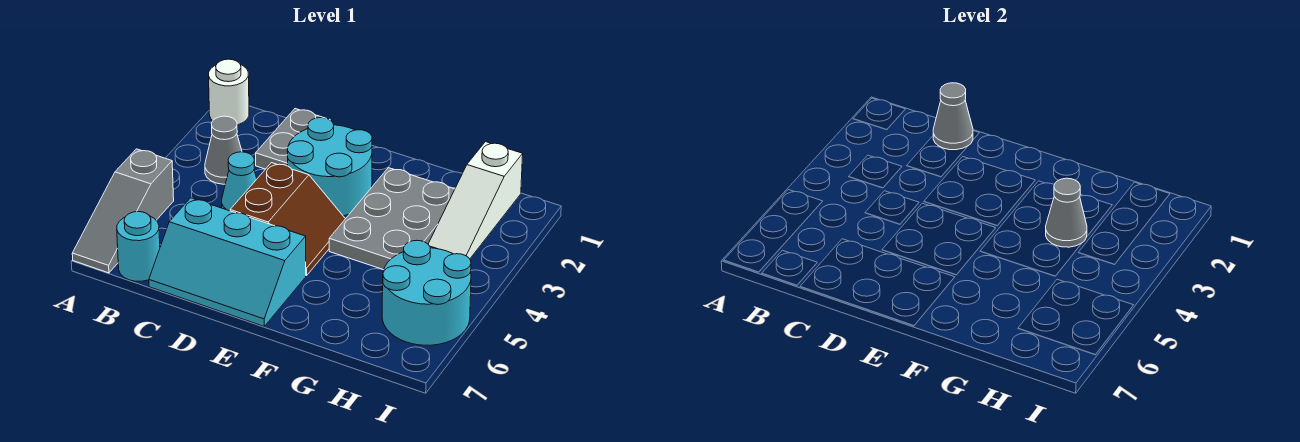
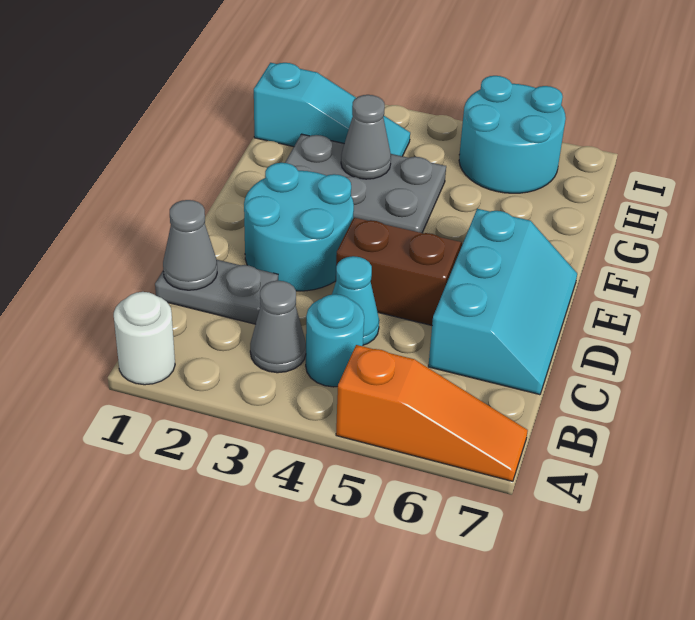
grey slope A5:A7 level 1 top 5 -> orange slope A5:A7 level 1 top 5
cyan round brick B7 level 1 -> cyan round brick B4 level 1
white slope H1:H3 level 1 top 1 -> cyan slope H1:H3 level 1 top 1

